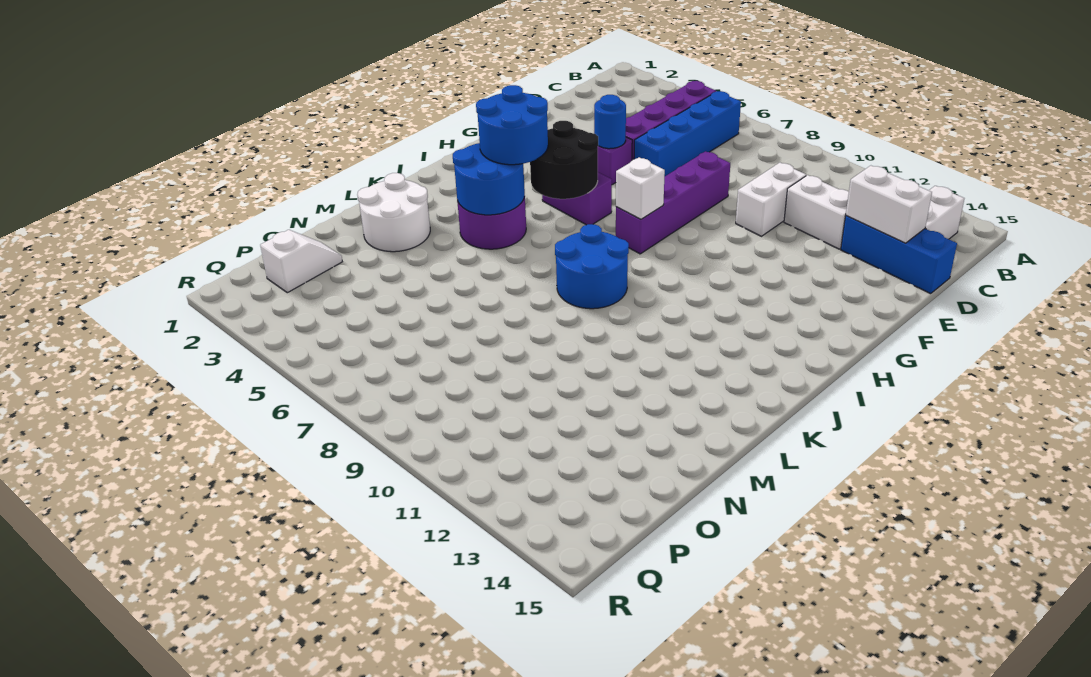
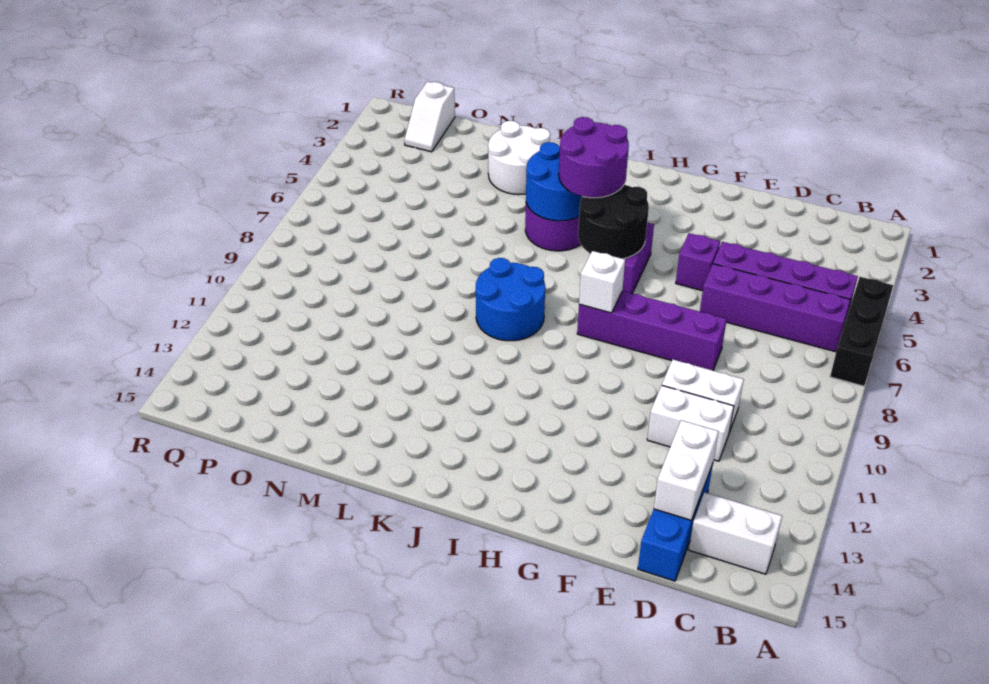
none -> black brick A5:A7 level 1
blue brick B6:E6 level 1 -> purple brick B6:E6 level 1
white brick D11:D12 level 1 -> white brick D11:E11 level 1
blue round brick F5 level 2 -> none
blue round brick I4:J5 level 3 -> purple round brick I4:J5 level 3
white slope O2:P2 level 1 top P -> white slope P1:P2 level 1 top 1

